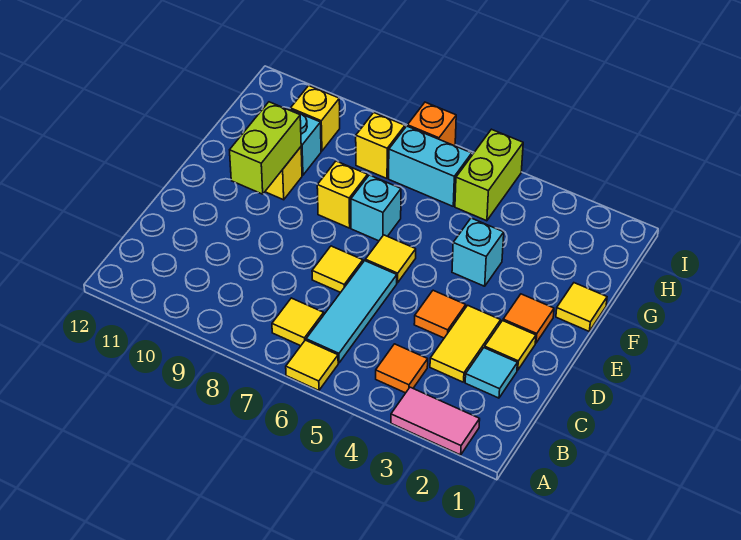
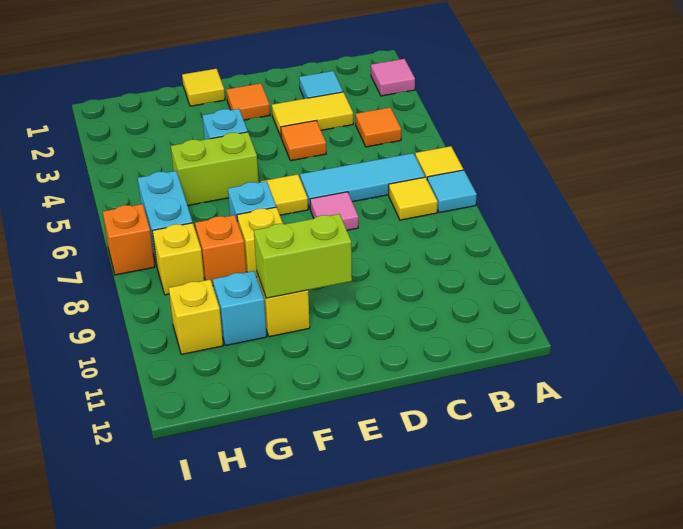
pink tile A2:A3 level 1 -> pink tile A2 level 1
none -> cyan tile A7 level 1
yellow tile D2 level 1 -> none
yellow tile D7 level 1 -> pink tile D7 level 1
none -> orange brick G8 level 1
lime brick H5:I5 level 1 -> lime brick F5:G5 level 1

